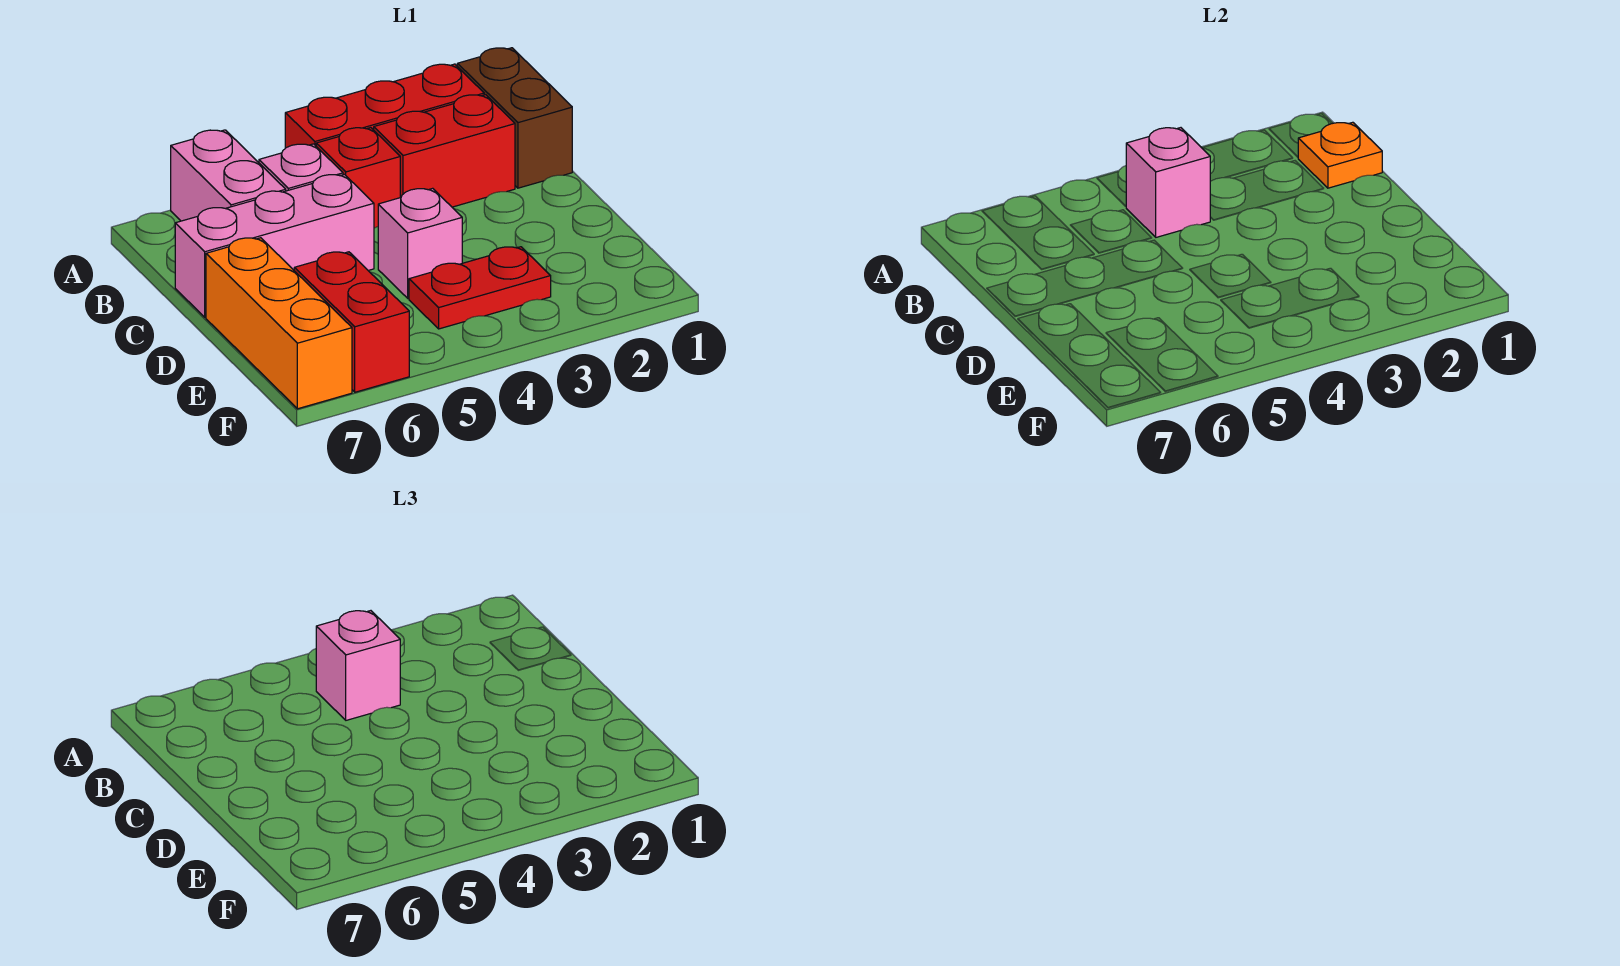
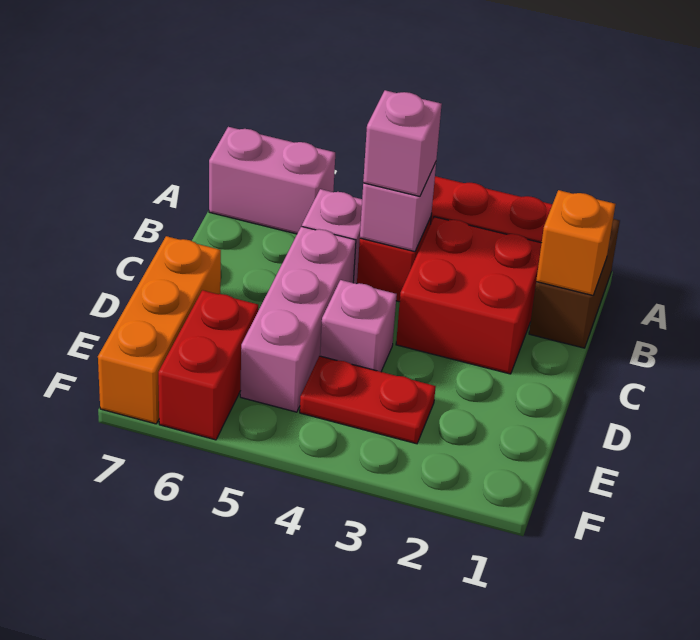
pink brick A6:B6 level 1 -> pink brick A6:A7 level 1
orange plate B1 level 2 -> orange brick B1 level 2
red brick B2:B3 level 1 -> red brick B2:C3 level 1
pink brick C5:C7 level 1 -> pink brick C5:E5 level 1

